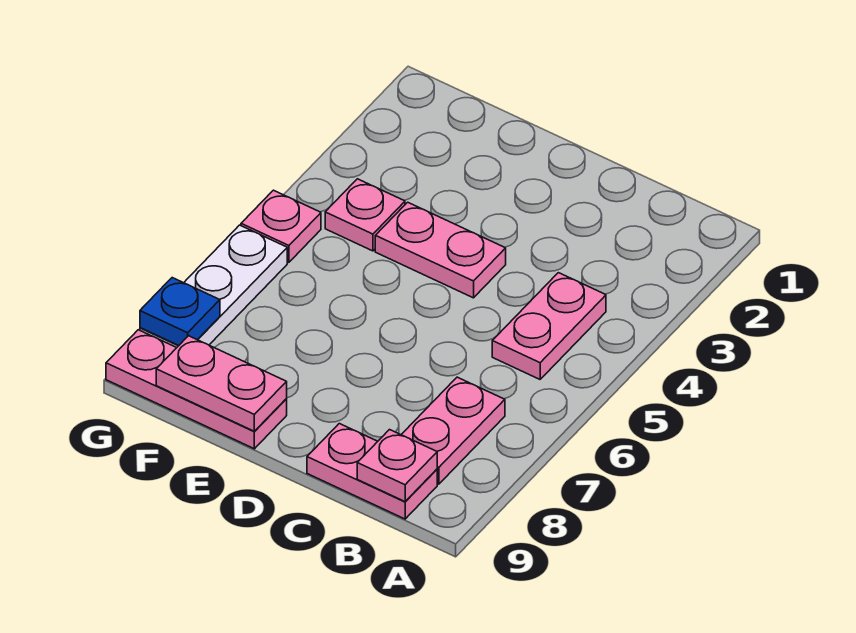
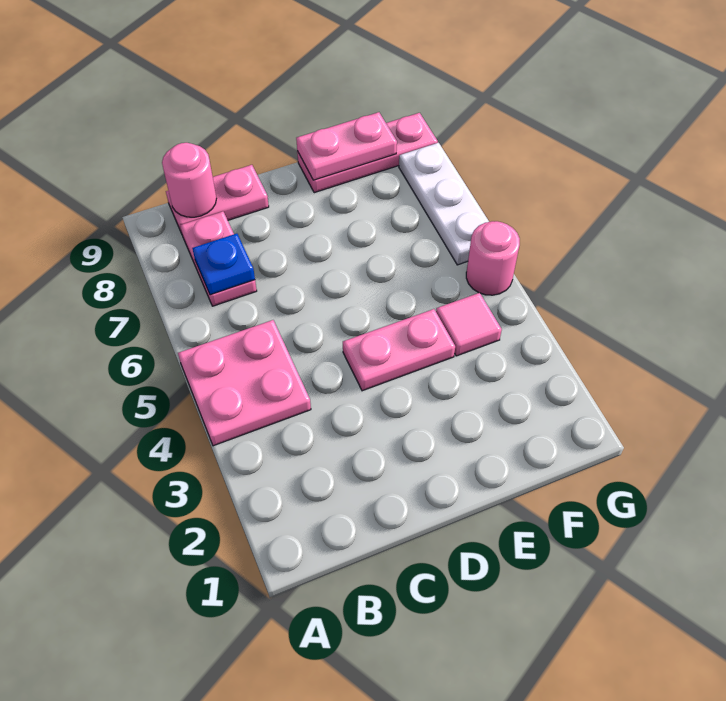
pink plate B4:B5 level 1 -> pink plate A4:B5 level 1
pink plate B9 level 2 -> pink round brick B9 level 2
pink plate F4 level 1 -> pink tile F4 level 1
pink plate G5 level 1 -> pink round brick G5 level 1
blue plate G8 level 2 -> blue plate B7 level 2

